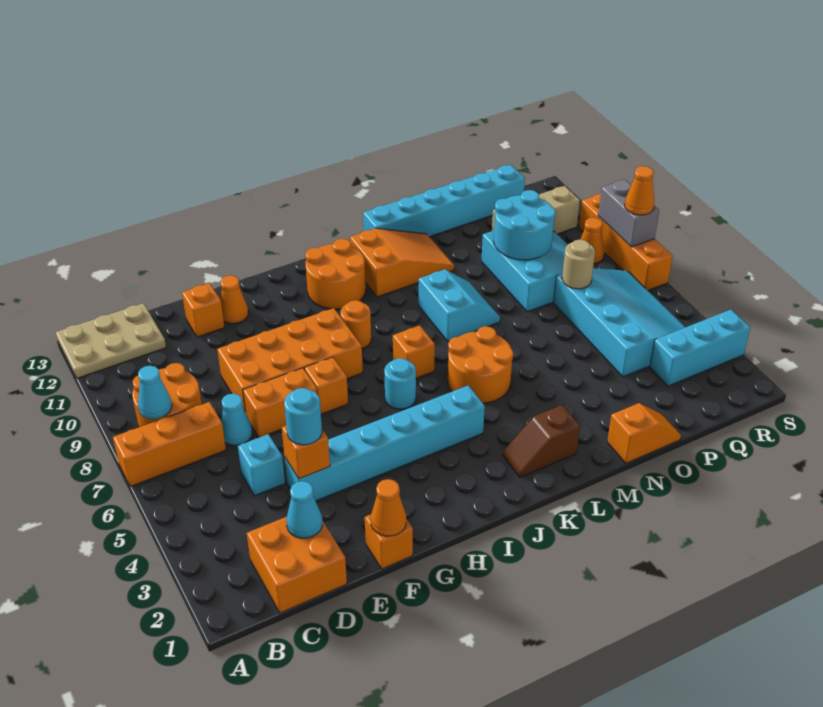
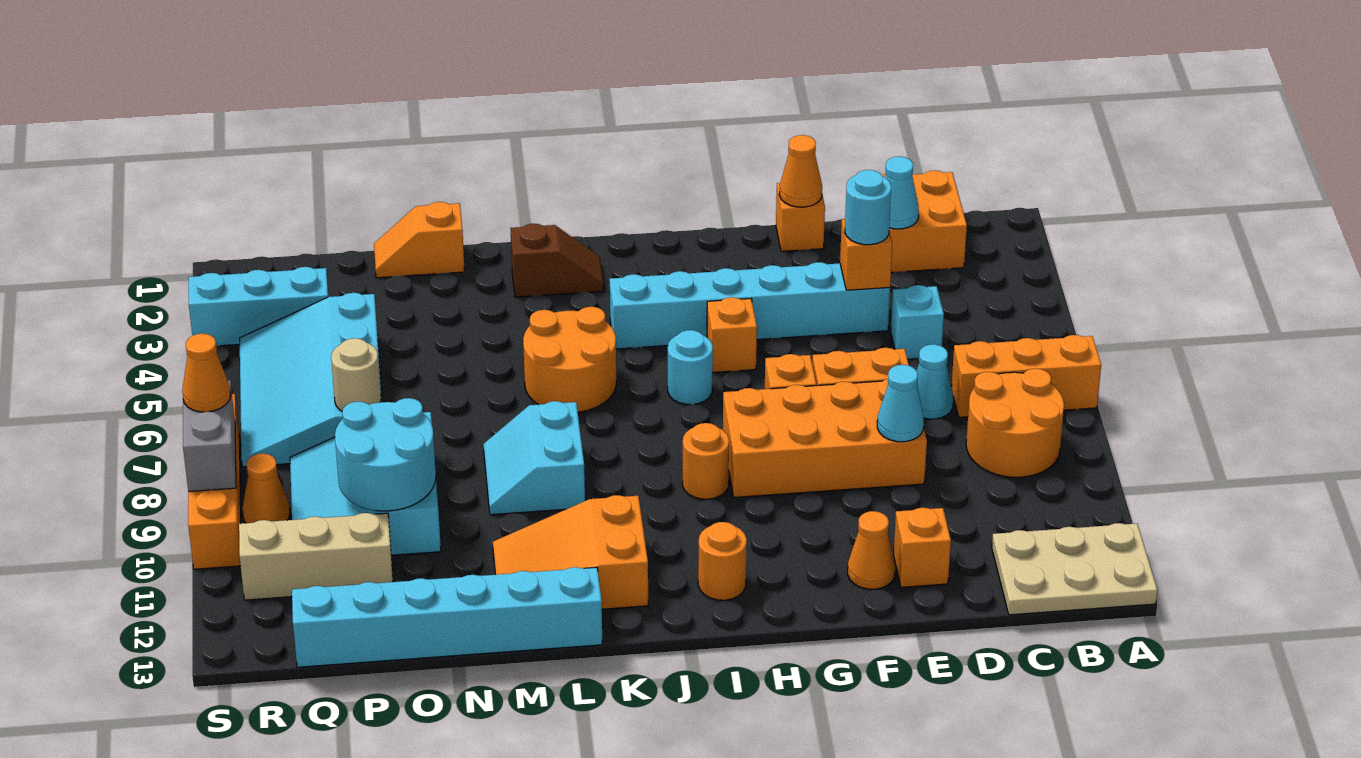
cyan cone B8 level 2 -> cyan cone E9 level 2
orange round brick I11:J12 level 1 -> orange round brick I12 level 1
orange brick J7 level 1 -> orange brick H5 level 1

